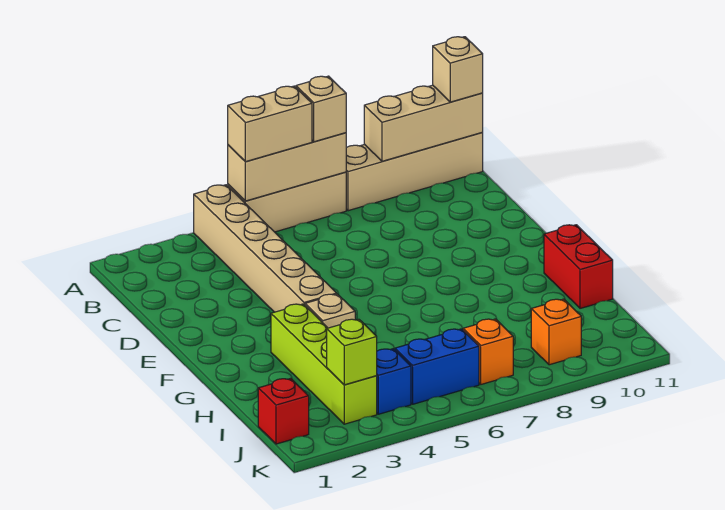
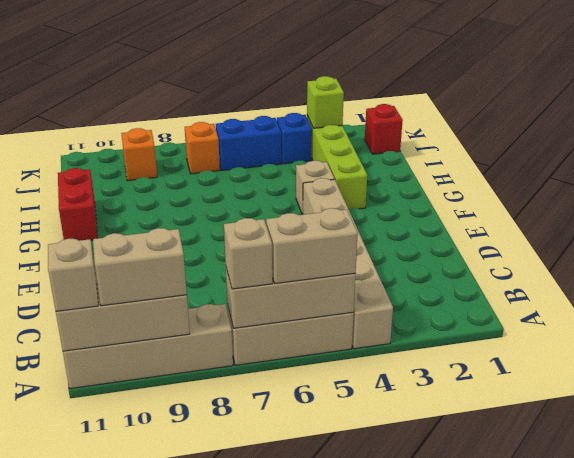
none -> tan brick A9:A10 level 3

